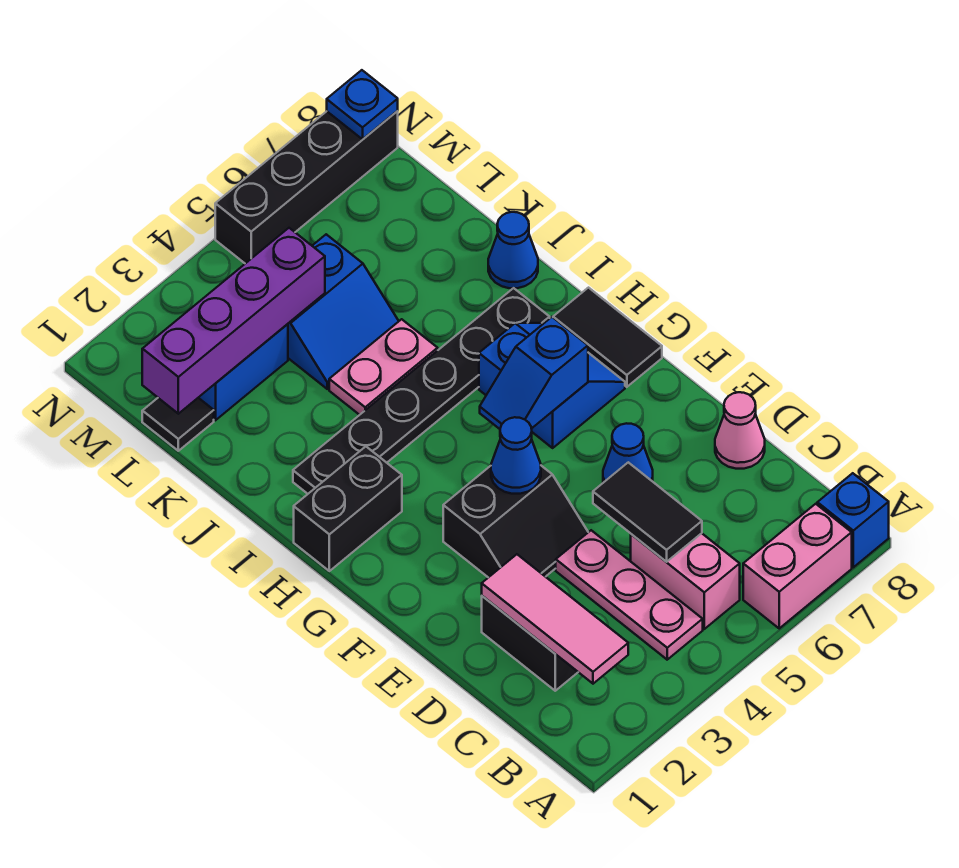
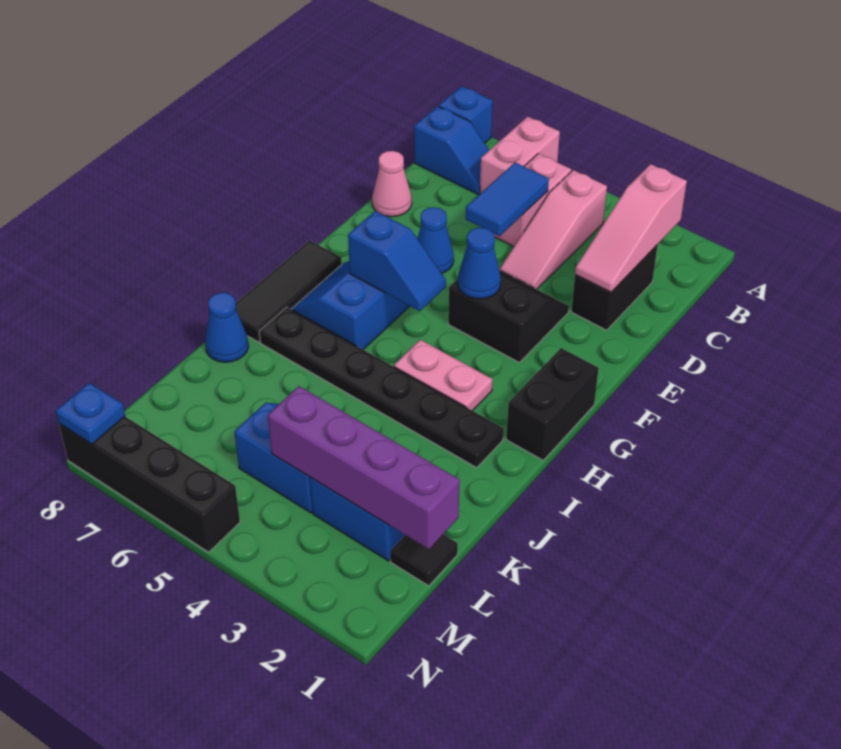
pink brick A6:A7 level 1 -> pink brick A6:B6 level 1
pink tile B2:D2 level 2 -> pink slope B2:D2 level 2 top B
pink plate B4:D4 level 1 -> pink slope B4:D4 level 1 top B
none -> blue slope B7:B8 level 1 top 8
black tile C5:D5 level 2 -> blue tile C5:D5 level 2
black tile G8:H8 level 1 -> black tile G8:I8 level 1
black brick H1:H2 level 1 -> black brick G1:H1 level 1
pink plate J4:J5 level 1 -> pink plate H3:H4 level 1

